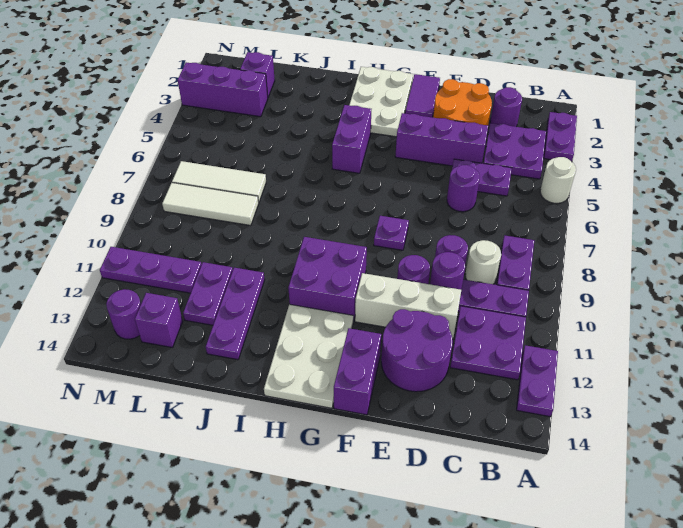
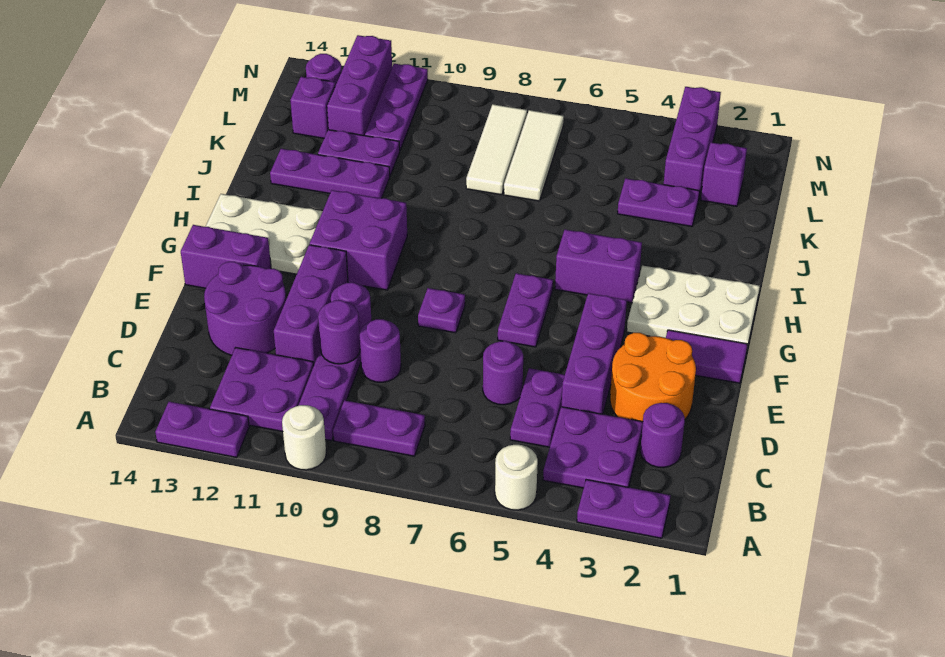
white round brick C9 level 1 -> white round brick A10 level 1
white brick D11:F11 level 1 -> purple brick D11:F11 level 1
none -> purple plate F6:G6 level 1
none -> purple plate K3:K4 level 1
none -> purple brick L12:N12 level 1

